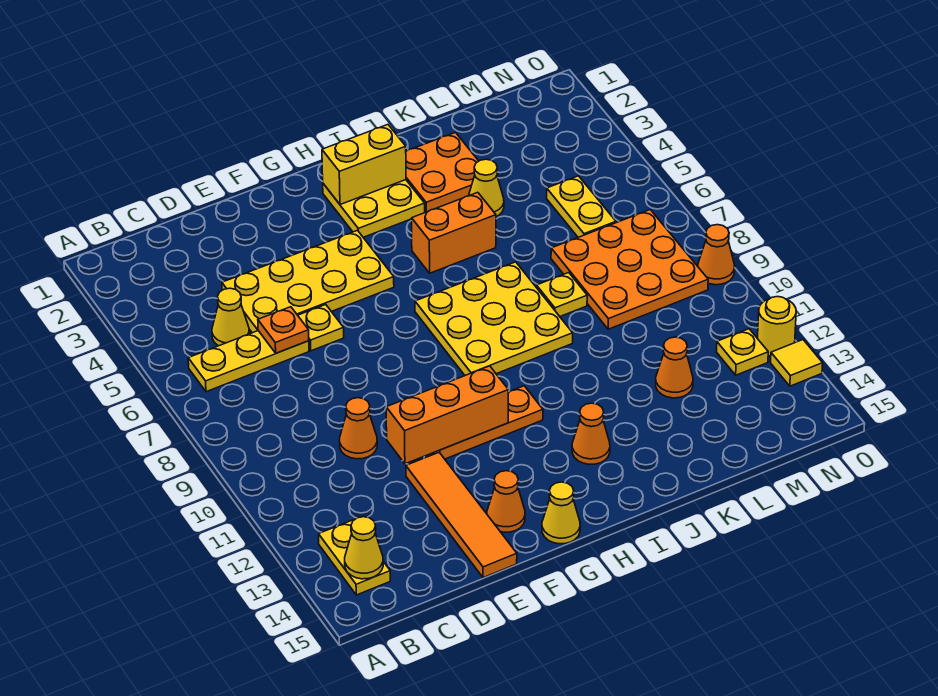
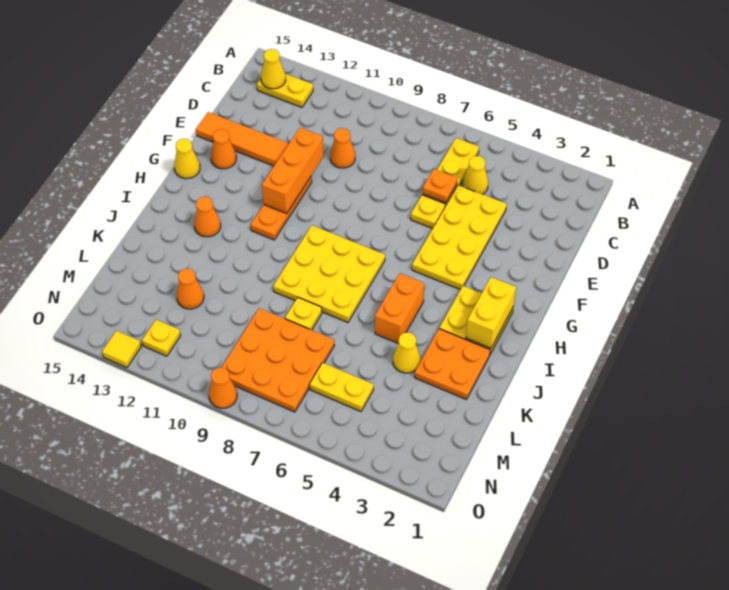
yellow round brick O12 level 1 -> none

